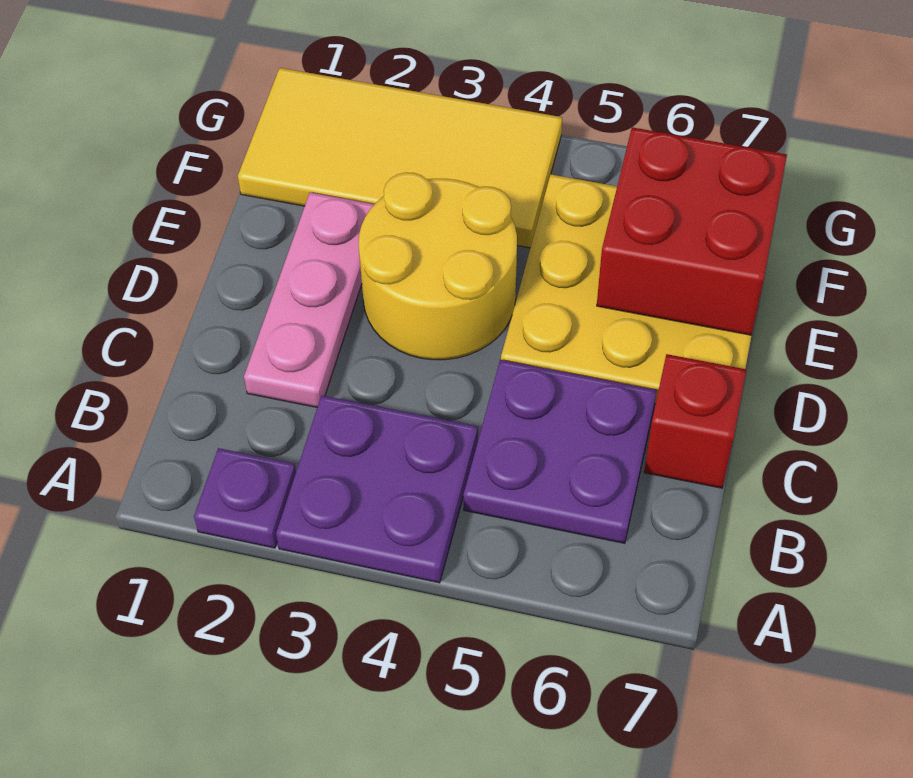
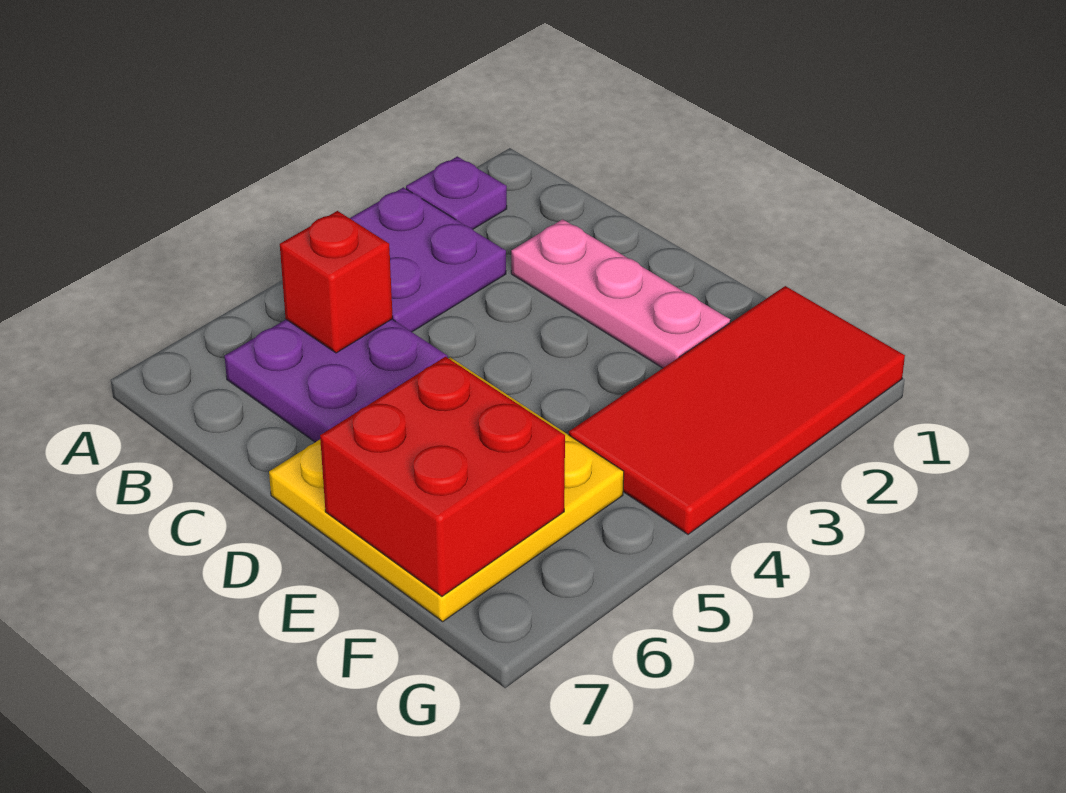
red brick C7 level 1 -> red brick B5 level 2
yellow round brick D3:E4 level 1 -> none
yellow tile F1:G4 level 1 -> red tile F1:G4 level 1

